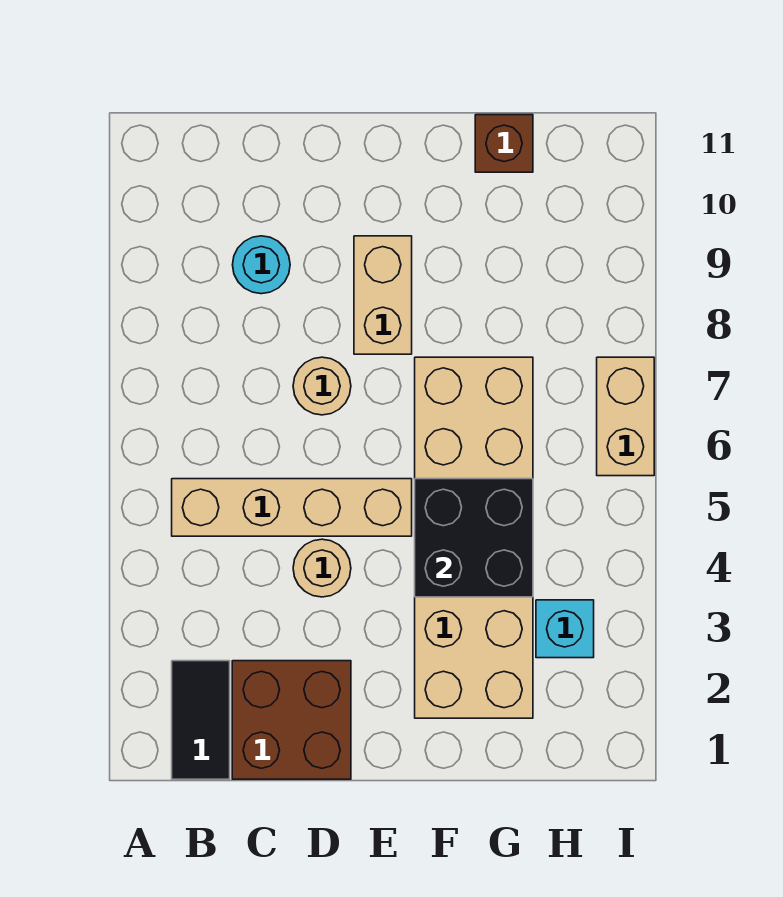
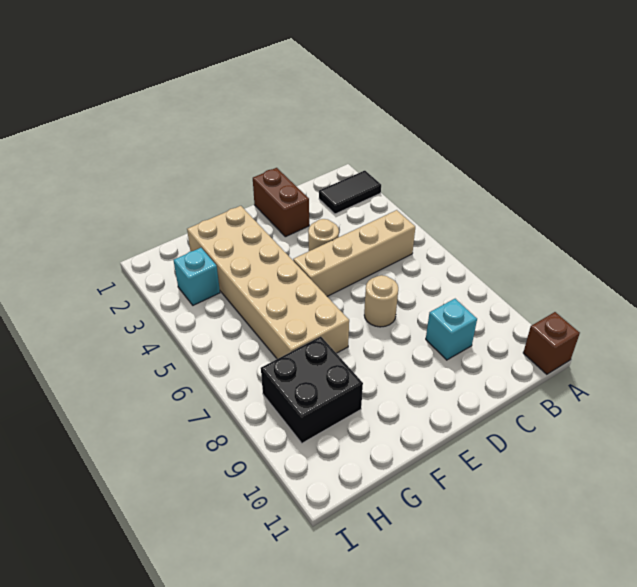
black tile B1:B2 level 1 -> black tile A2:B2 level 1
brown brick C1:D2 level 1 -> brown brick D1:D2 level 1
cyan round brick C9 level 1 -> cyan brick C9 level 1
tan brick E8:E9 level 1 -> none
black brick F4:G5 level 2 -> black brick G8:H9 level 1
brown brick G11 level 1 -> brown brick A11 level 1
tan brick I6:I7 level 1 -> none

